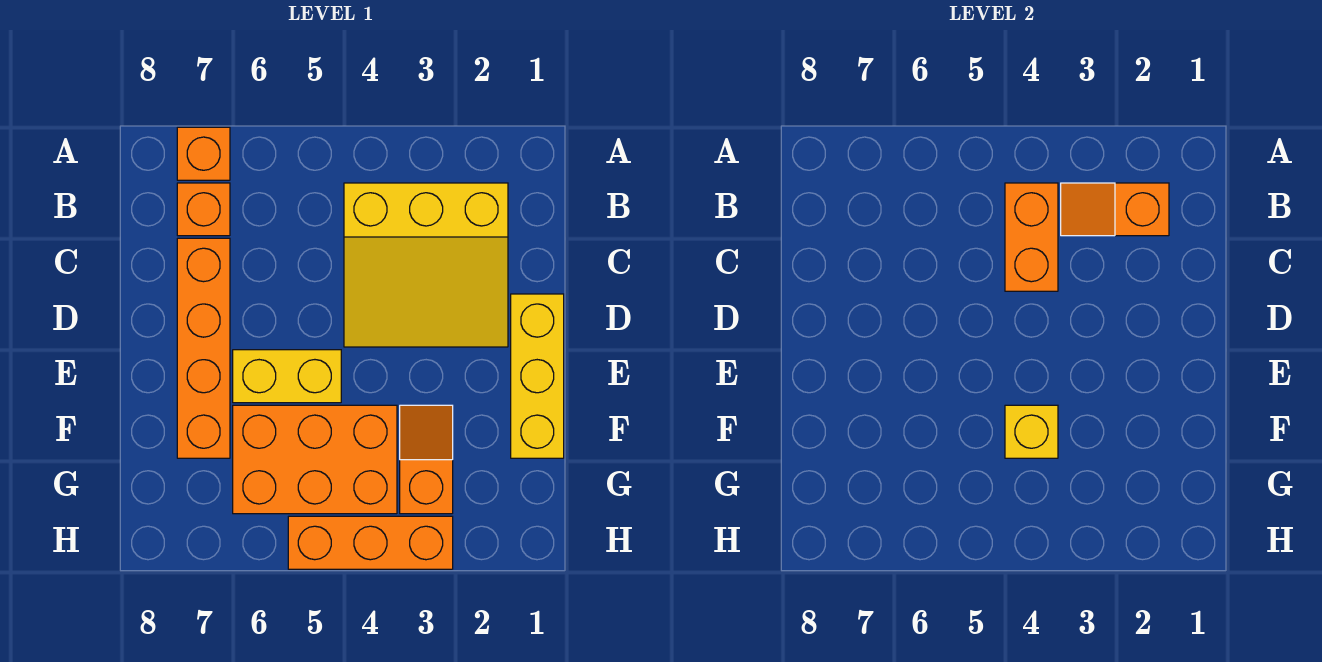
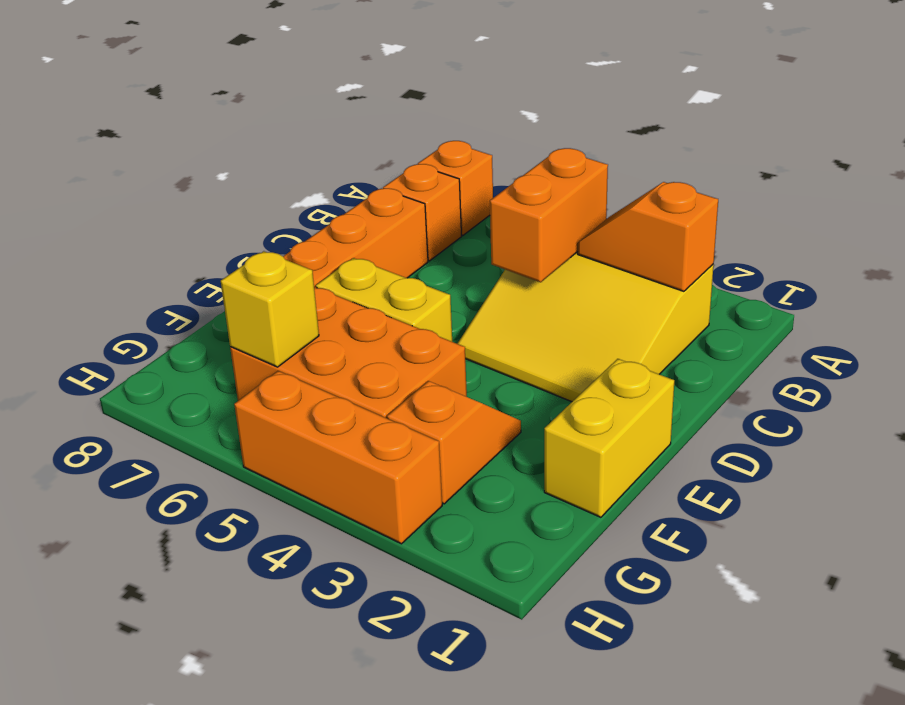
yellow brick D1:F1 level 1 -> yellow brick E1:F1 level 1
yellow brick F4 level 2 -> yellow brick G6 level 2

